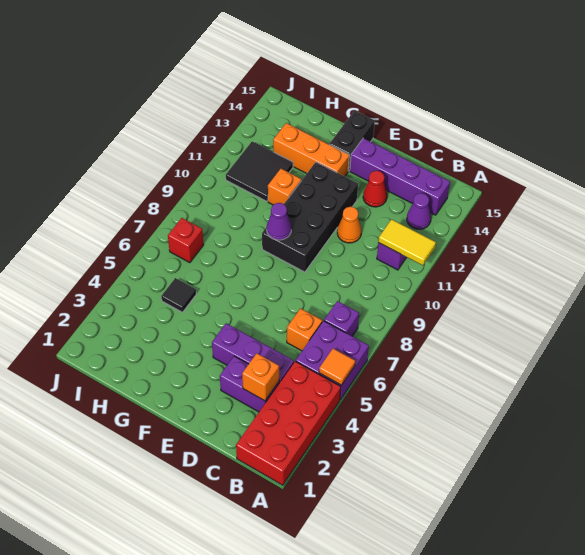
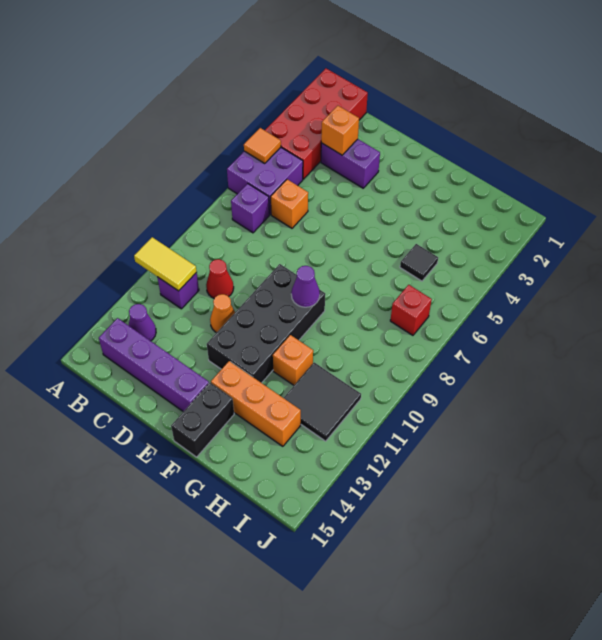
purple brick C4:E4 level 1 -> none
red cone D13 level 1 -> red cone C10 level 1

